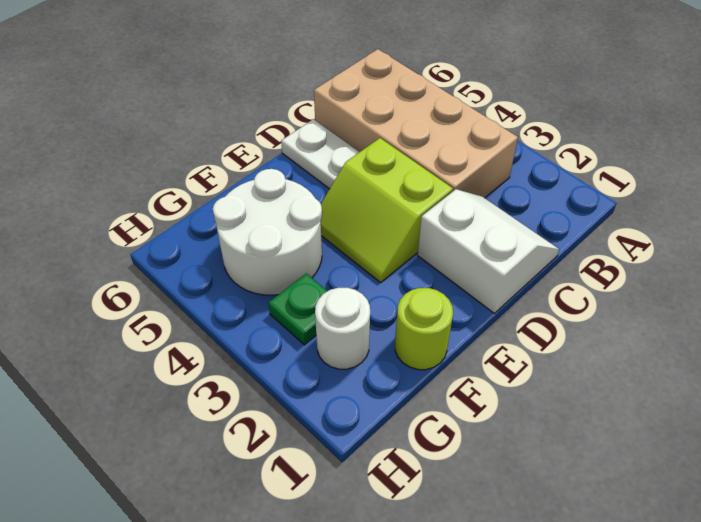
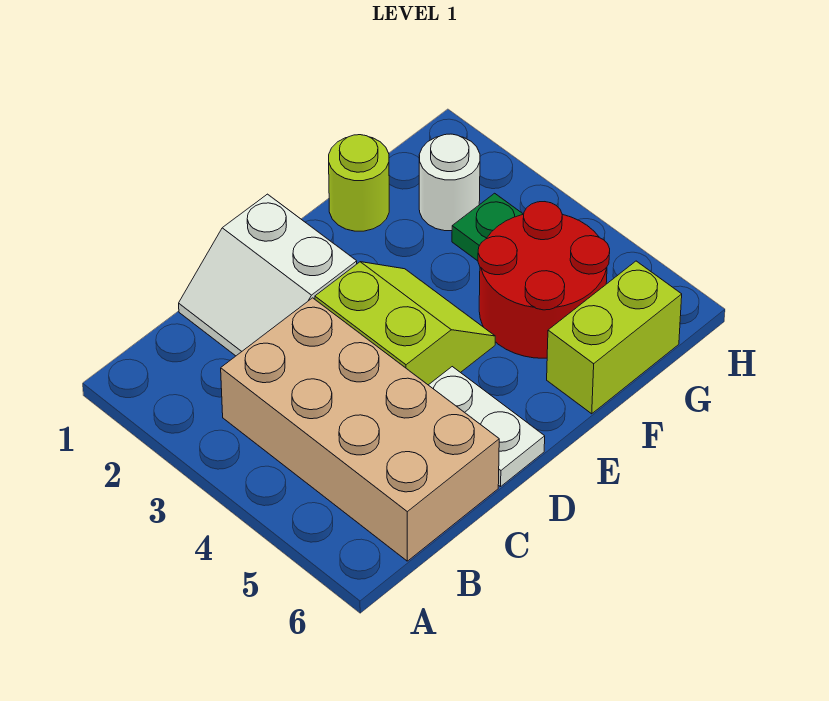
white round brick F4:G5 level 1 -> red round brick F4:G5 level 1
none -> lime brick F6:G6 level 1

